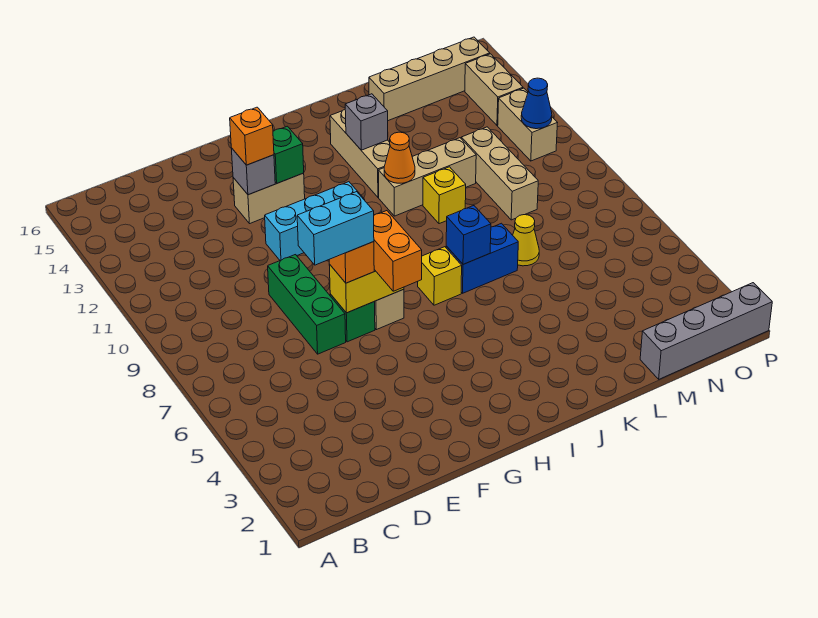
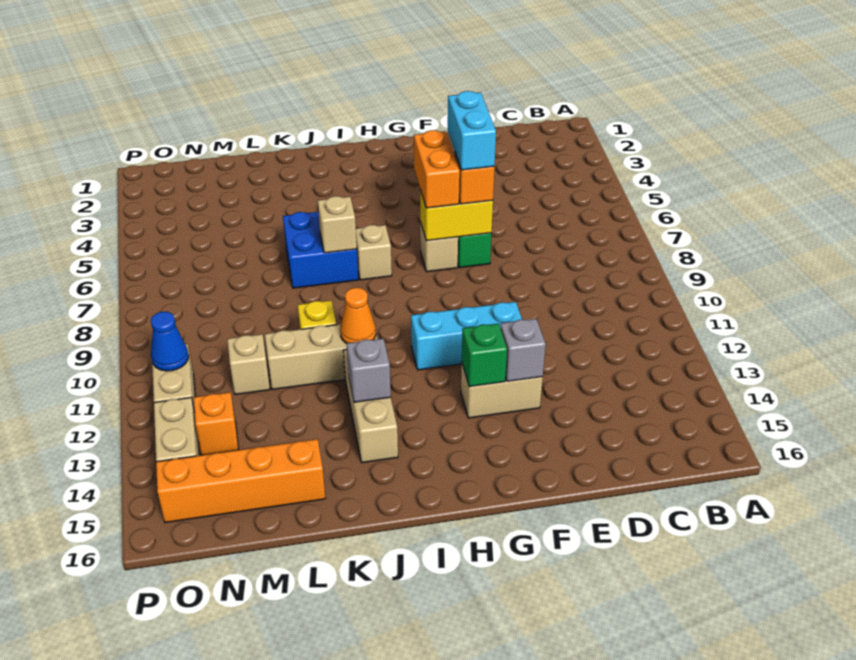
green brick E7:E9 level 1 -> none
cyan brick E7:F7 level 4 -> cyan brick F6:F7 level 4
orange brick F13 level 3 -> orange brick N13 level 1
yellow brick I7 level 1 -> tan brick I7 level 1
blue brick J7:K7 level 1 -> blue brick J6:K7 level 1
blue brick J7 level 2 -> tan brick J7 level 2
yellow cone L7 level 1 -> none
tan brick L15:O15 level 1 -> orange brick L15:O15 level 1
grey brick M1:P1 level 1 -> none
tan brick M9:M11 level 1 -> tan brick M11 level 1

